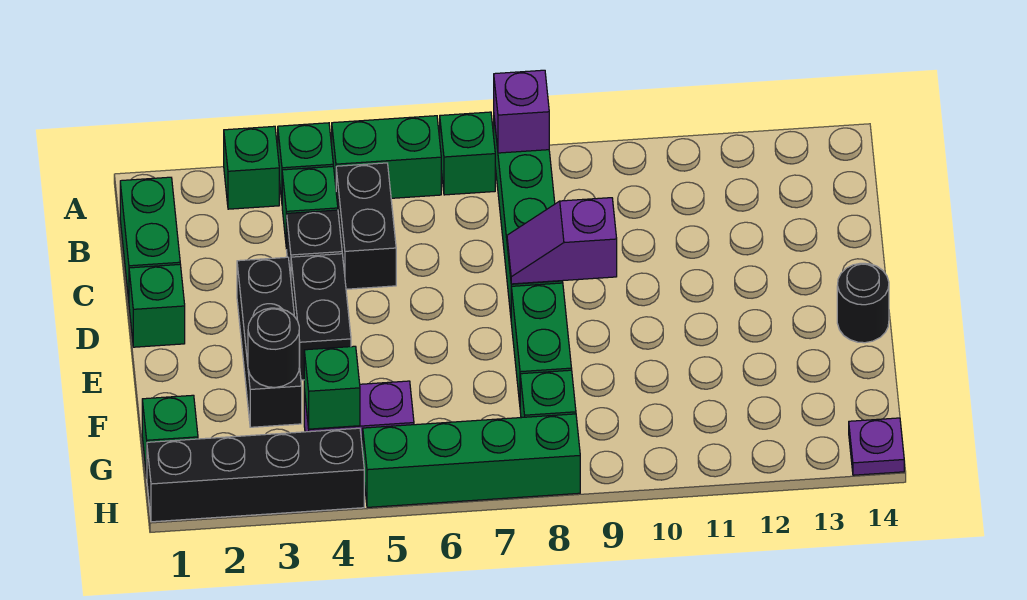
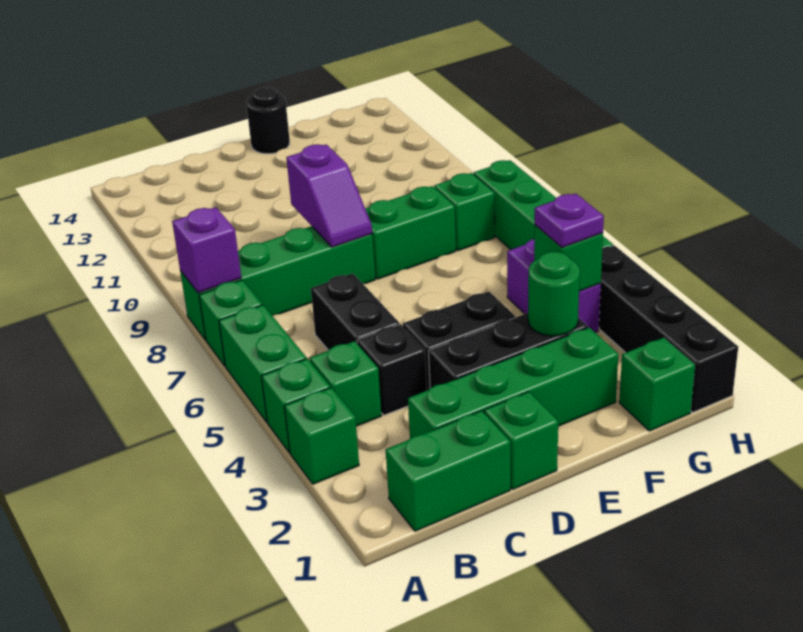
black brick B5:C5 level 1 -> black brick C5:C6 level 1
none -> green brick C2:F2 level 1
black round brick F3 level 2 -> green round brick F3 level 2
purple plate H14 level 1 -> purple plate G4 level 3

